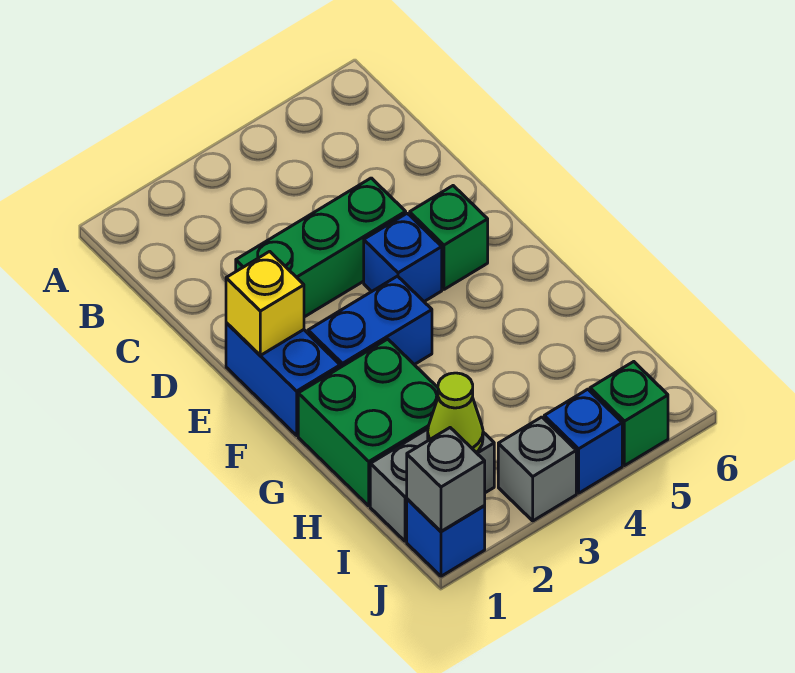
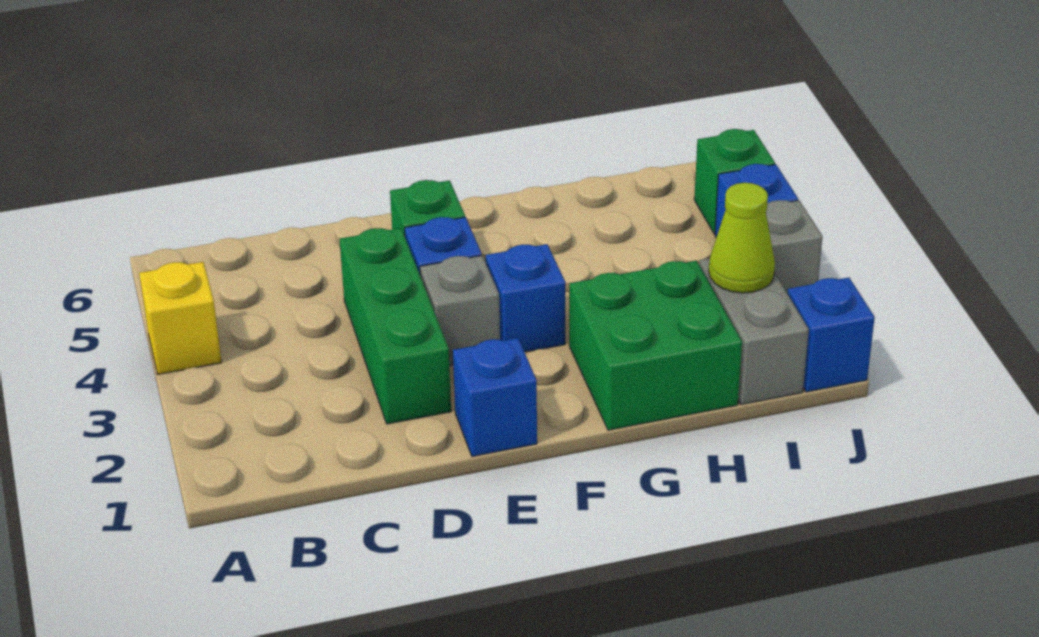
blue brick E1:F1 level 1 -> blue brick E1 level 1
yellow brick E1 level 2 -> yellow brick A4 level 1
blue brick F2:F3 level 1 -> blue brick F3 level 1
grey brick J1 level 2 -> grey brick E3 level 1

